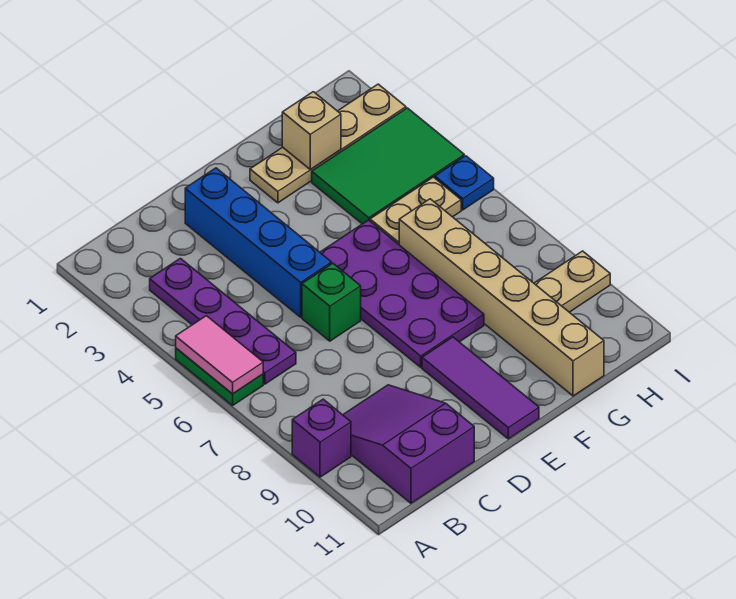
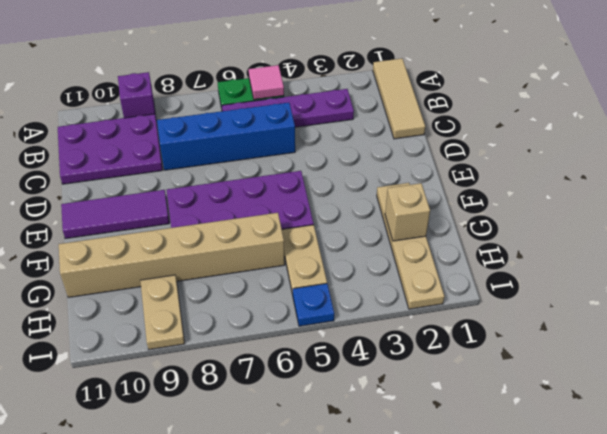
none -> tan tile A1:C1 level 1
pink tile A5:A6 level 2 -> pink tile A5 level 2
purple slope B9:C11 level 1 top 11 -> purple plate B9:C11 level 1
blue brick D2:D5 level 1 -> blue brick C5:C8 level 1
green brick D6 level 1 -> none
green tile G3:I4 level 1 -> none

